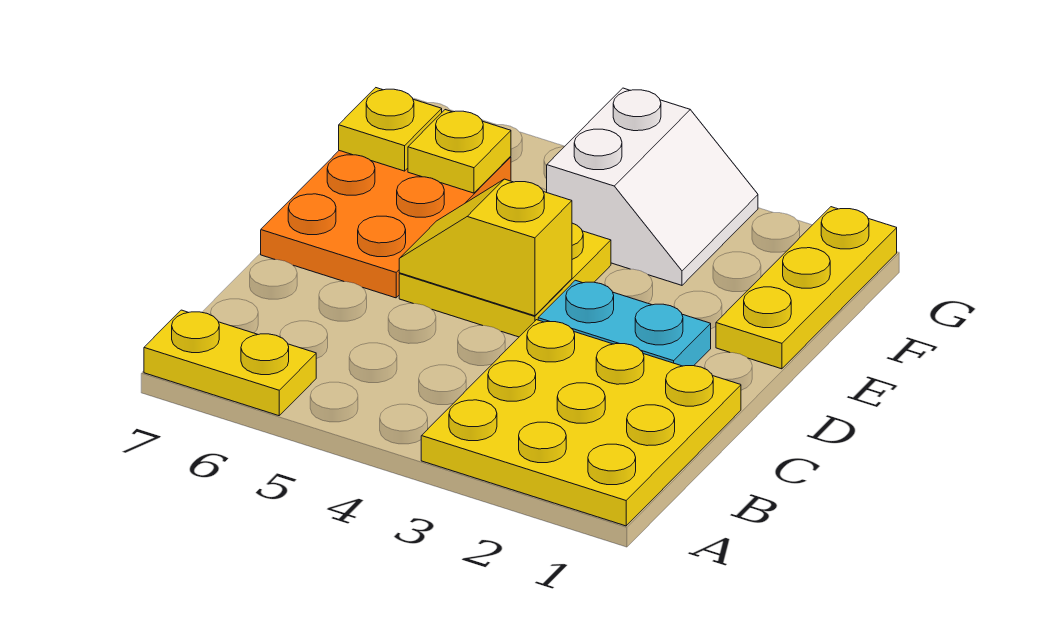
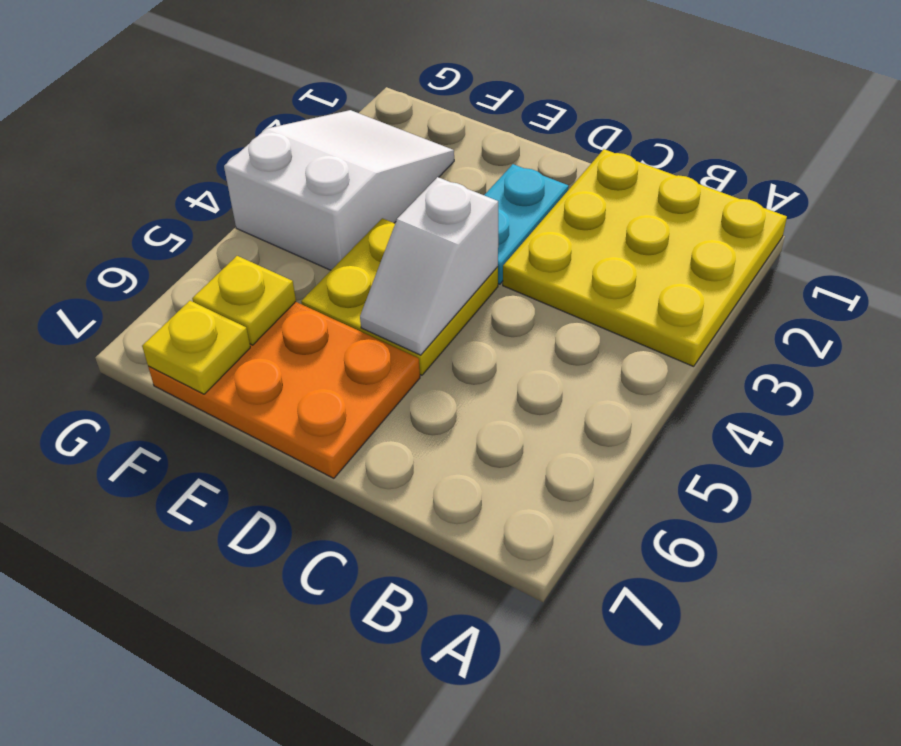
yellow plate A6:A7 level 1 -> none
yellow slope D4:D5 level 2 top 4 -> white slope D4:D5 level 2 top 4
yellow plate E1:G1 level 1 -> none
white slope F3:G4 level 1 top 4 -> white slope F2:G4 level 1 top 4

